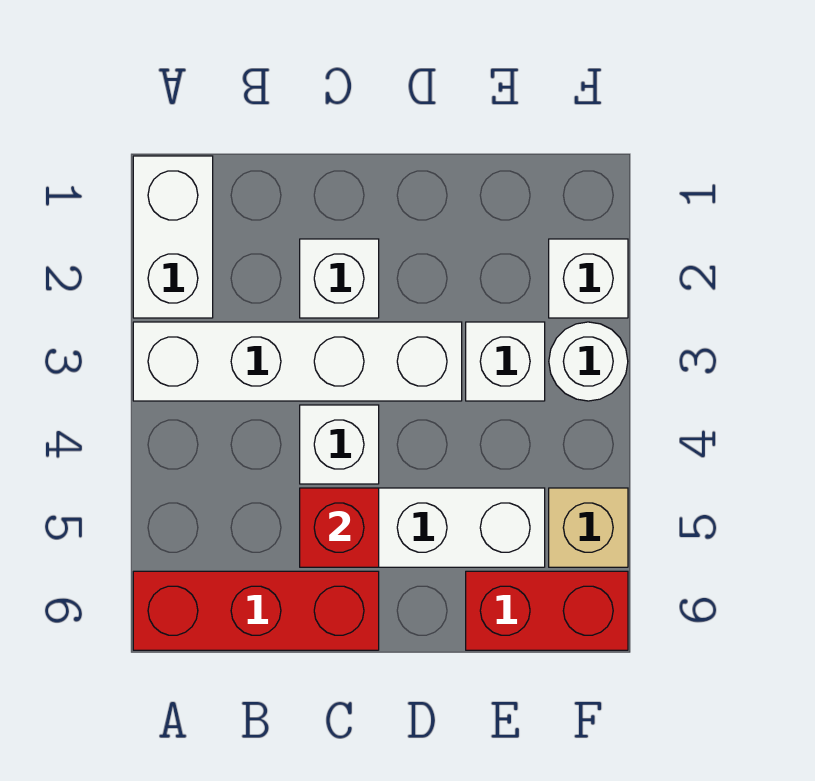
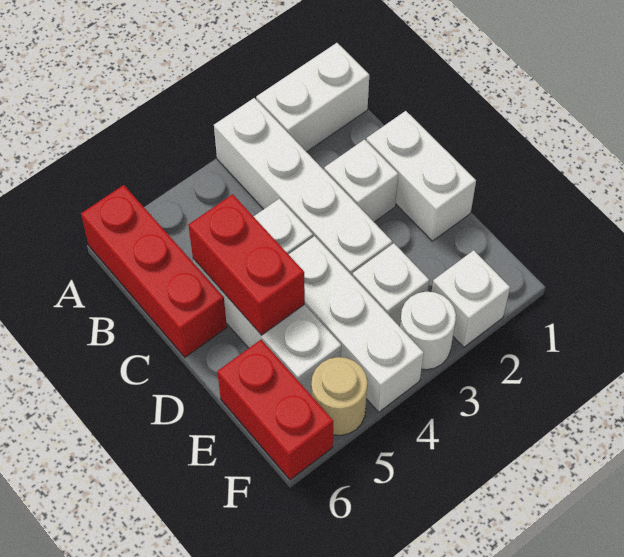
none -> white brick C1:D1 level 1
red brick C5 level 2 -> red brick C5:D5 level 2
none -> white brick D4:F4 level 1
tan brick F5 level 1 -> tan round brick F5 level 1

